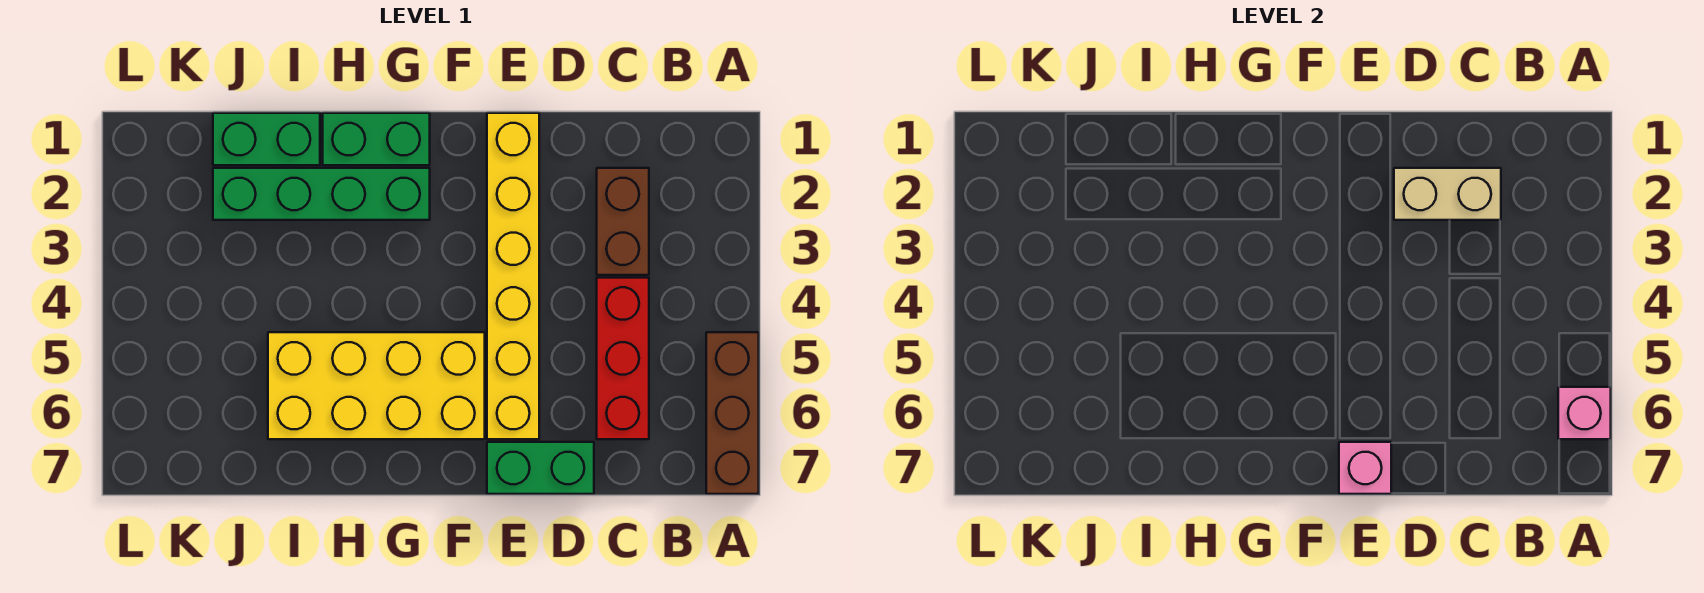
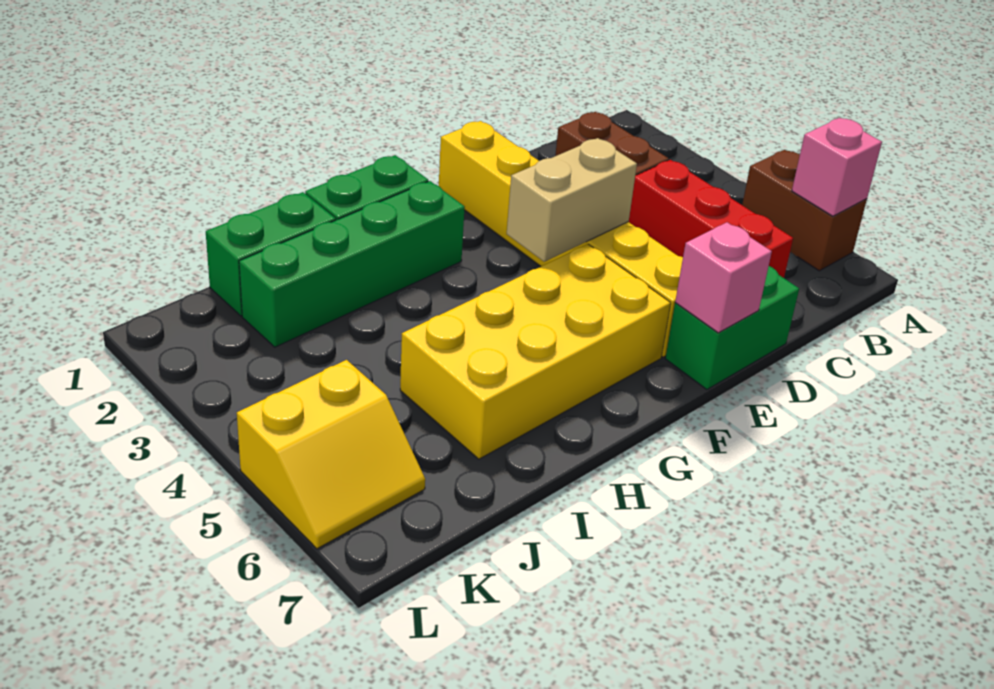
brown brick A5:A7 level 1 -> brown brick A5:A6 level 1
tan brick C2:D2 level 2 -> tan brick E4:F4 level 2
none -> yellow slope K5:L6 level 1 top 5

